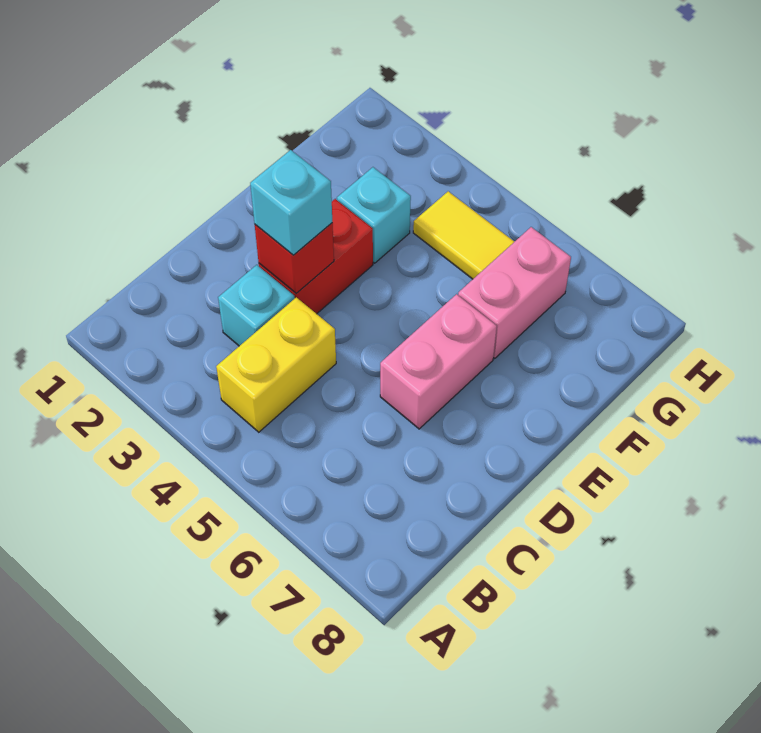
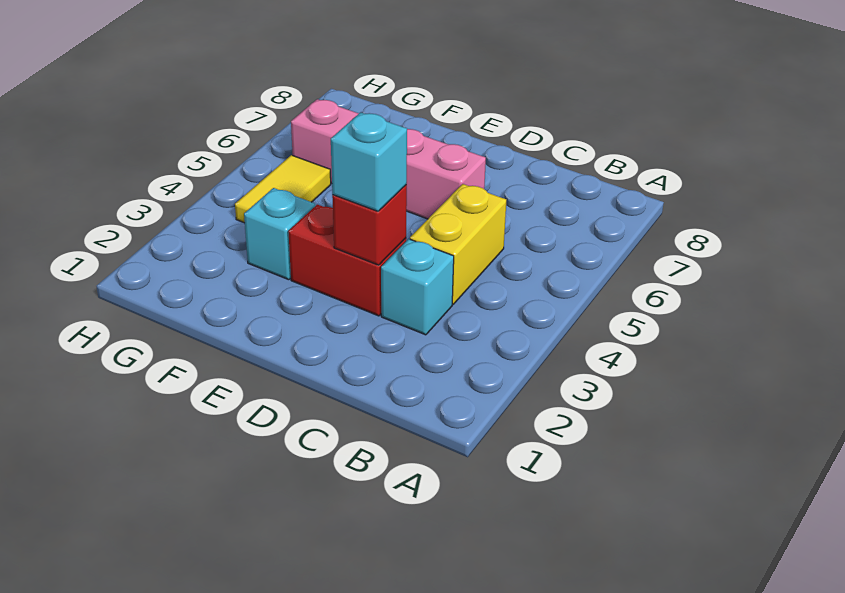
yellow brick B4:C4 level 1 -> yellow brick C4:C5 level 1

